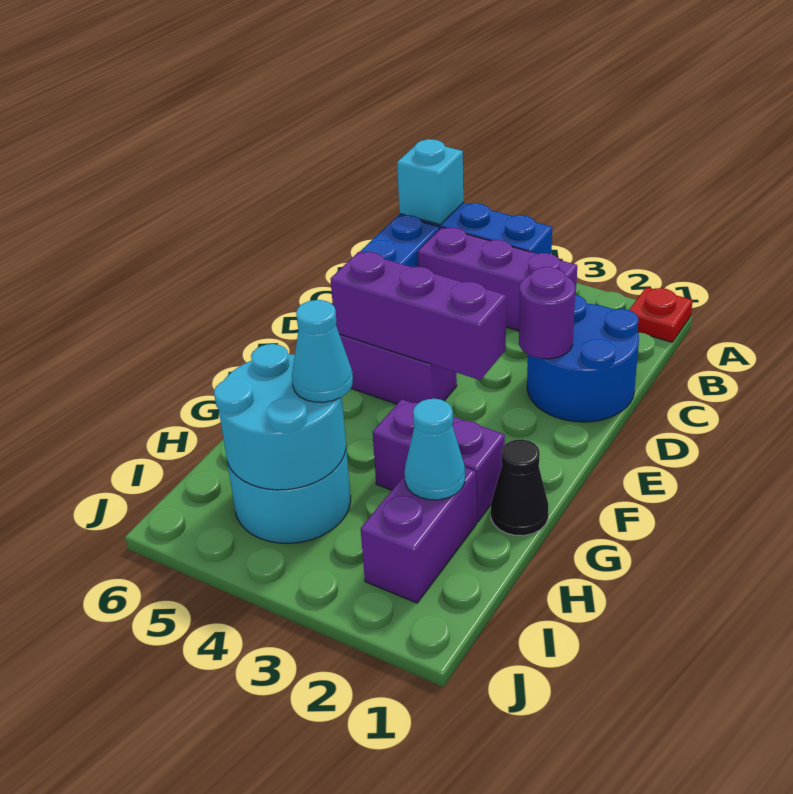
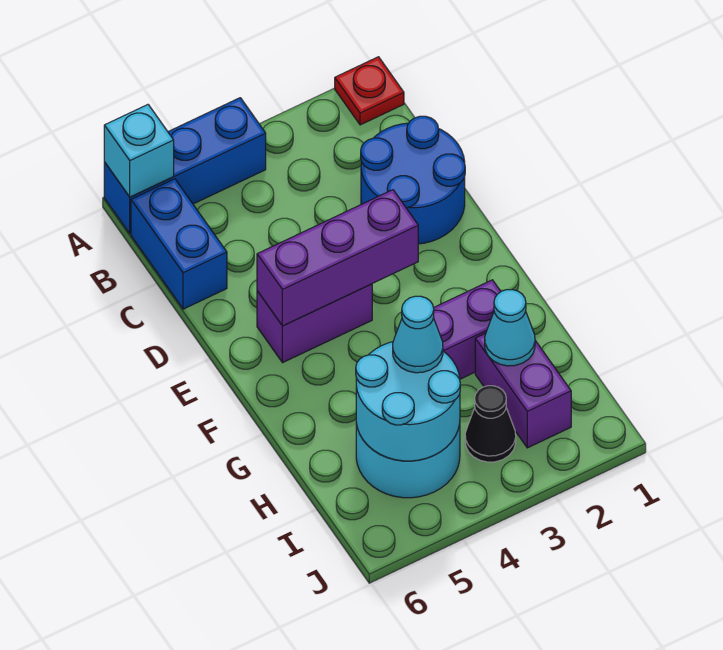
purple brick B3:B5 level 1 -> none
purple round brick D2 level 2 -> none
black cone G1 level 1 -> black cone I3 level 1

